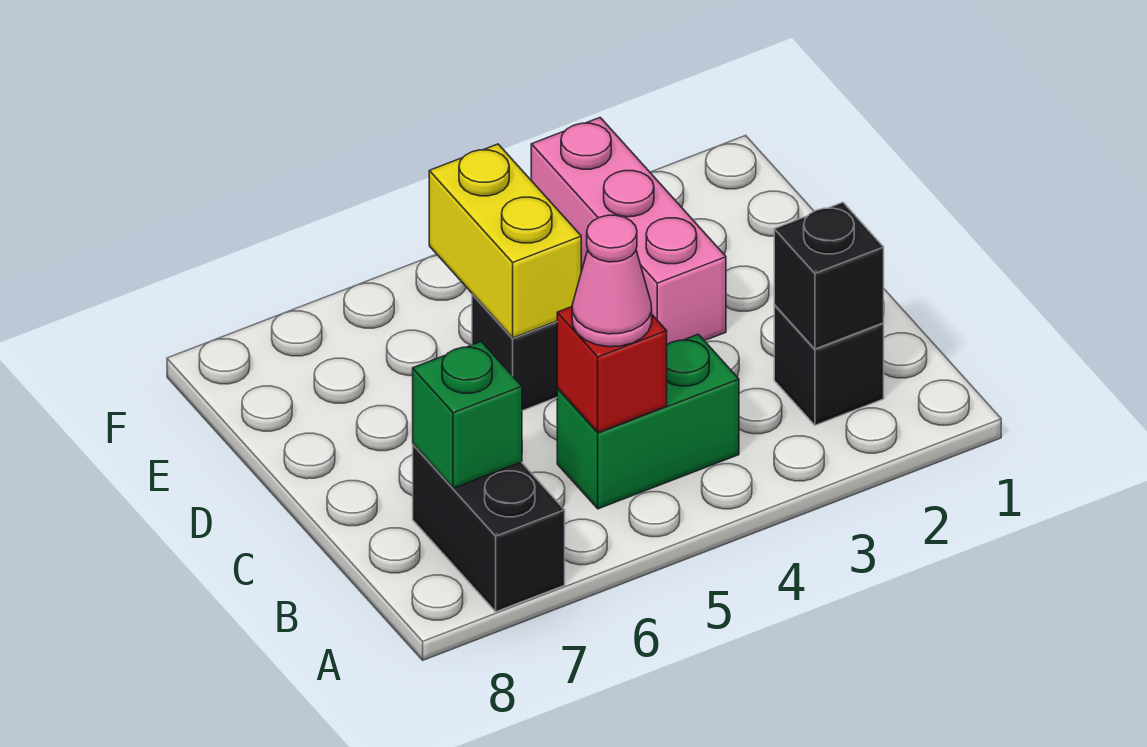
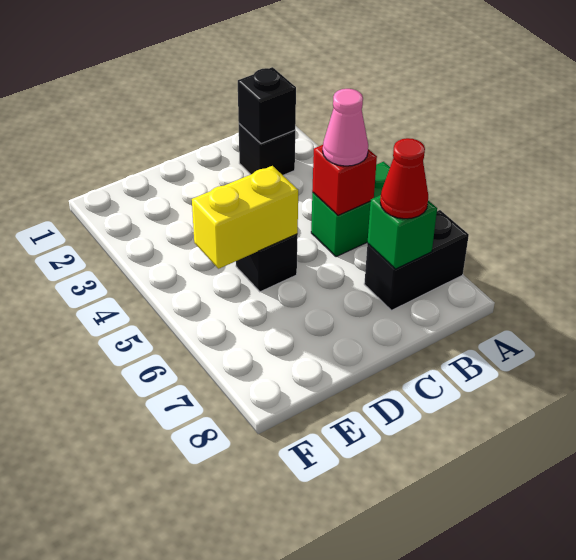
green brick B4:B5 level 1 -> green brick A5:B5 level 1
none -> red cone B7 level 3
pink brick D3:F3 level 1 -> none

